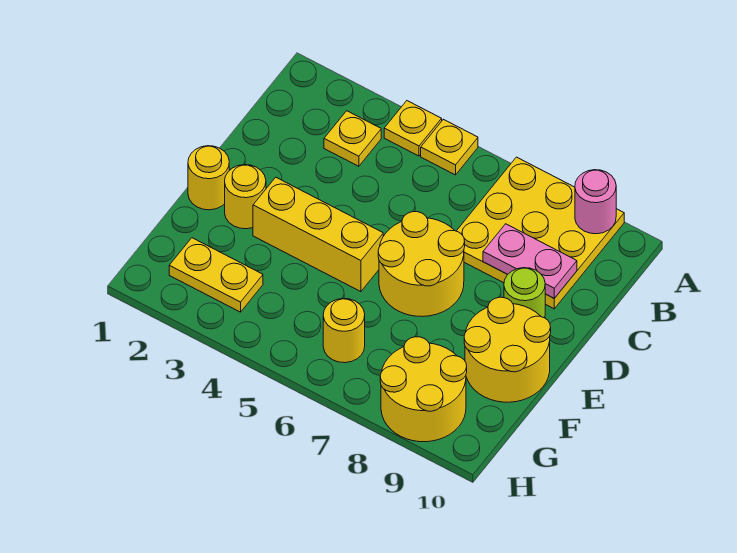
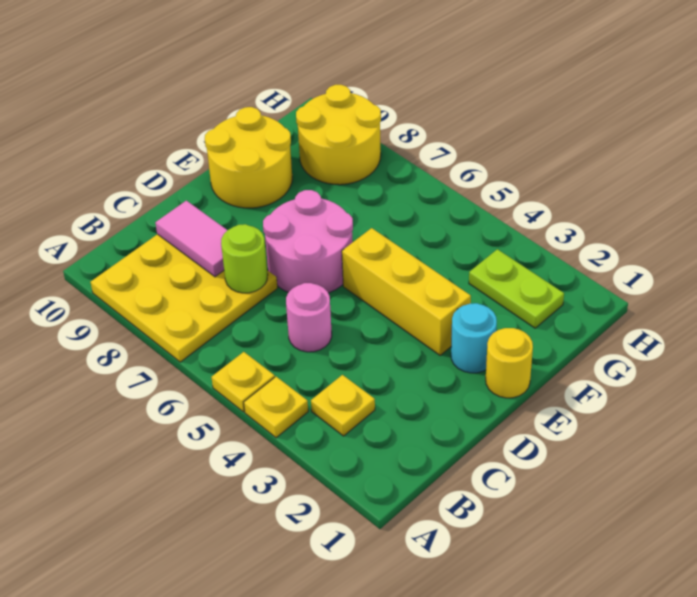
pink round brick A9 level 2 -> pink round brick C5 level 1
pink plate C8:C9 level 2 -> pink tile C8:C9 level 2
yellow round brick D6:E7 level 1 -> pink round brick D6:E7 level 1
lime round brick D9 level 1 -> lime round brick C7 level 2
yellow round brick E2 level 1 -> cyan round brick E2 level 1
yellow plate G2:G3 level 1 -> lime plate G2:G3 level 1
yellow round brick G6 level 1 -> none

